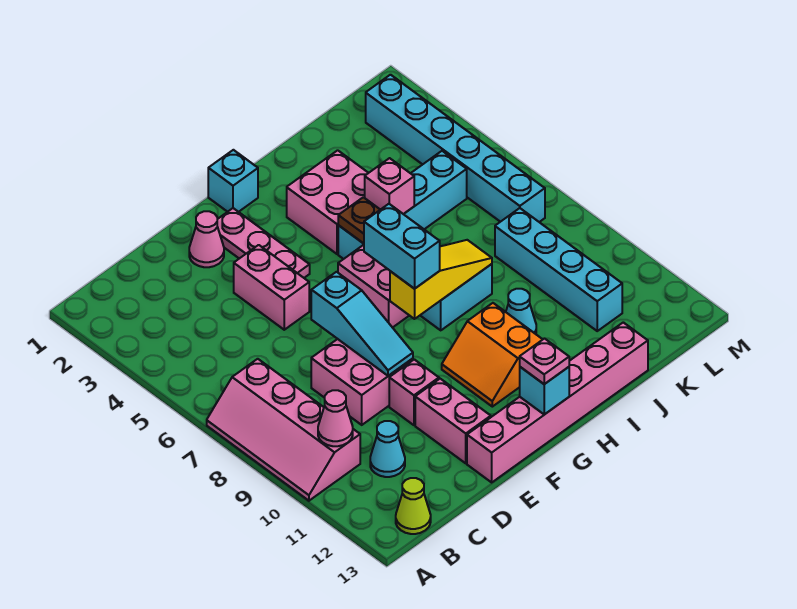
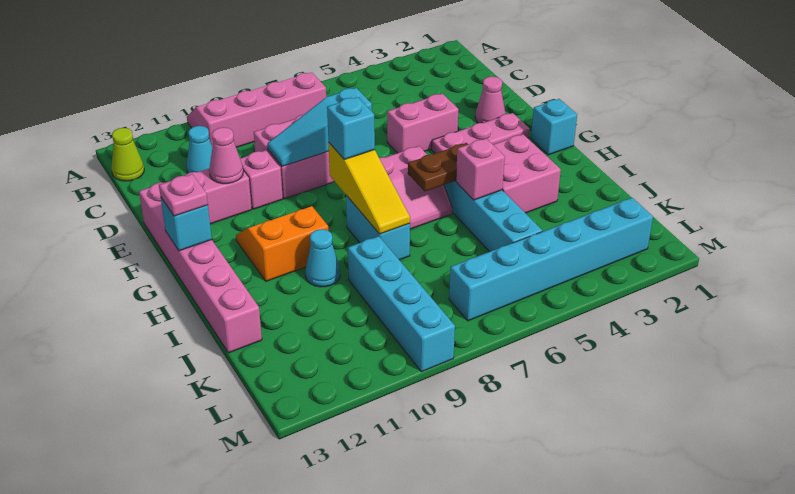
pink cone B10 level 2 -> pink cone E11 level 2
cyan brick G7:G8 level 3 -> cyan brick G8 level 3
cyan brick K8:K11 level 1 -> cyan brick J9:M9 level 1

